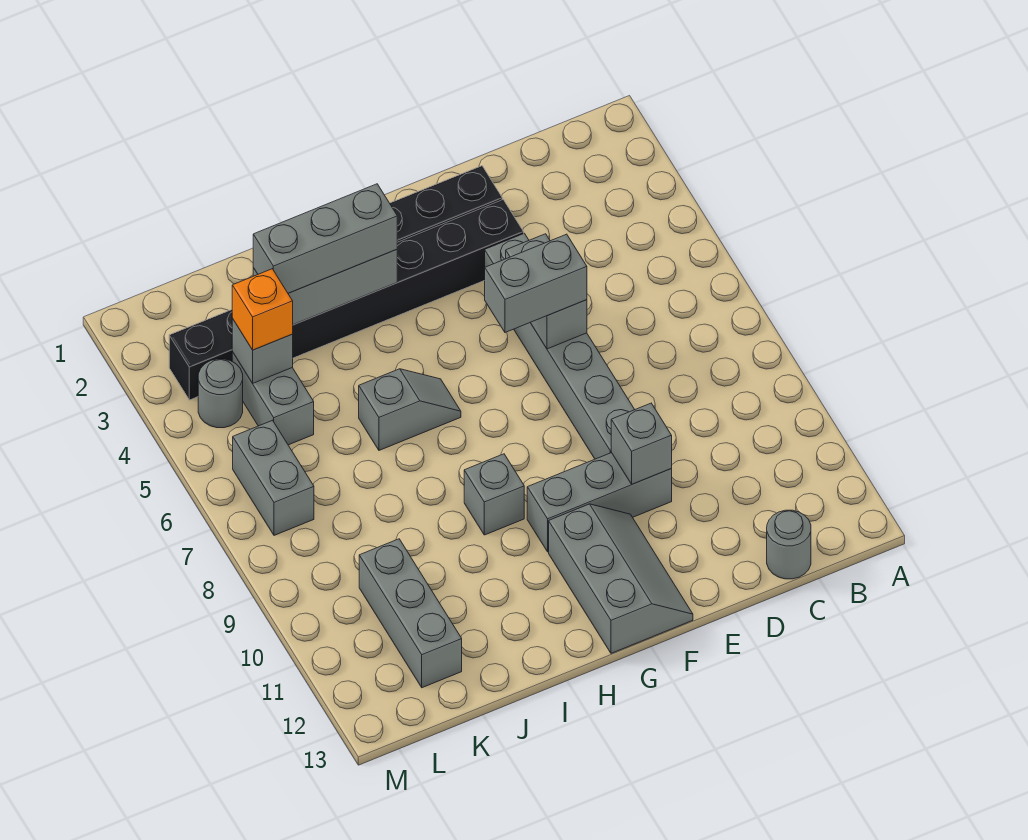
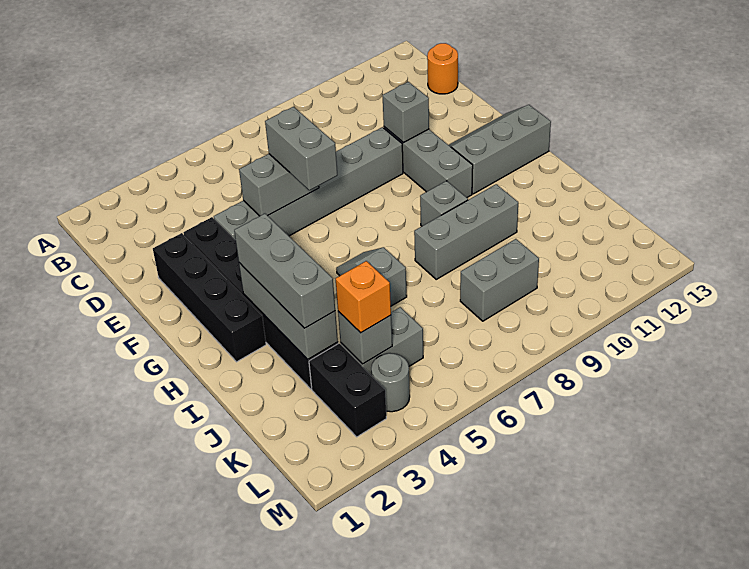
grey round brick C13 level 1 -> orange round brick C13 level 1
grey brick K10:K12 level 1 -> grey brick I8:I10 level 1
grey brick L6:L7 level 1 -> grey brick K8:K9 level 1

